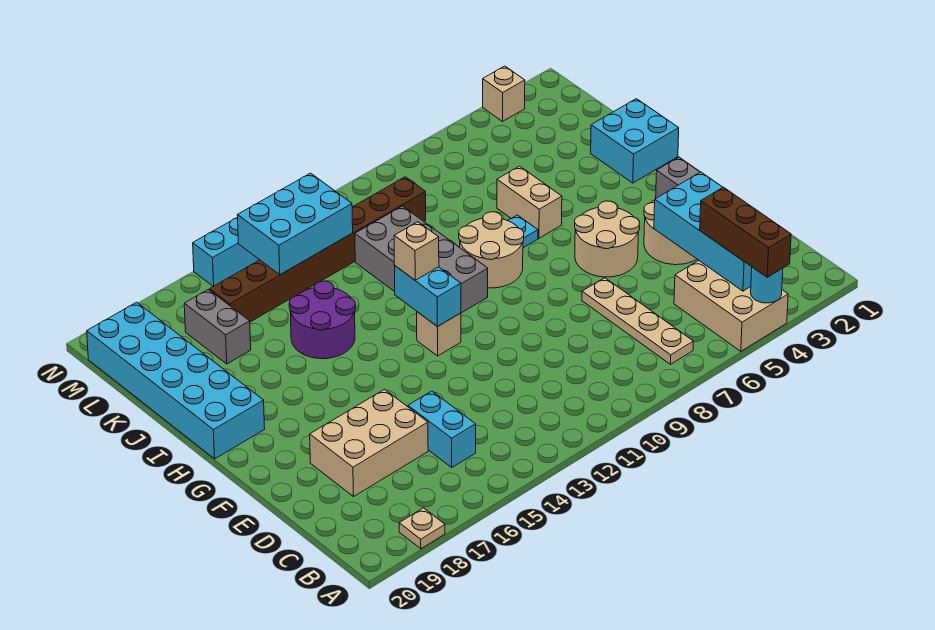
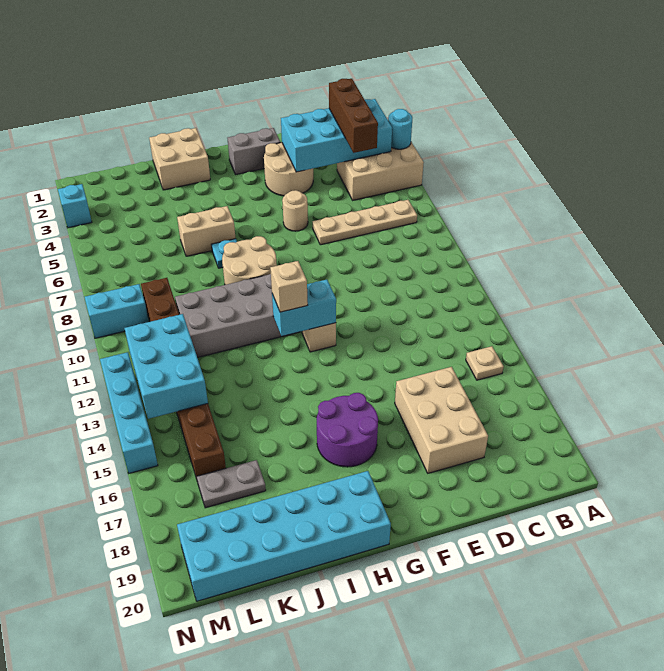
brown brick A4:C4 level 3 -> brown brick C3:C5 level 3
tan plate A18 level 1 -> tan plate B15 level 1
cyan brick C15:D15 level 1 -> cyan brick M9:N9 level 1
tan round brick F5:G6 level 1 -> tan round brick F6 level 1
cyan brick I1:J2 level 1 -> tan brick I1:J2 level 1
purple round brick I14:J15 level 1 -> purple round brick G16:H17 level 1
grey brick K17:L17 level 1 -> grey plate K17:L17 level 1
tan brick N3 level 1 -> cyan brick N3 level 1

